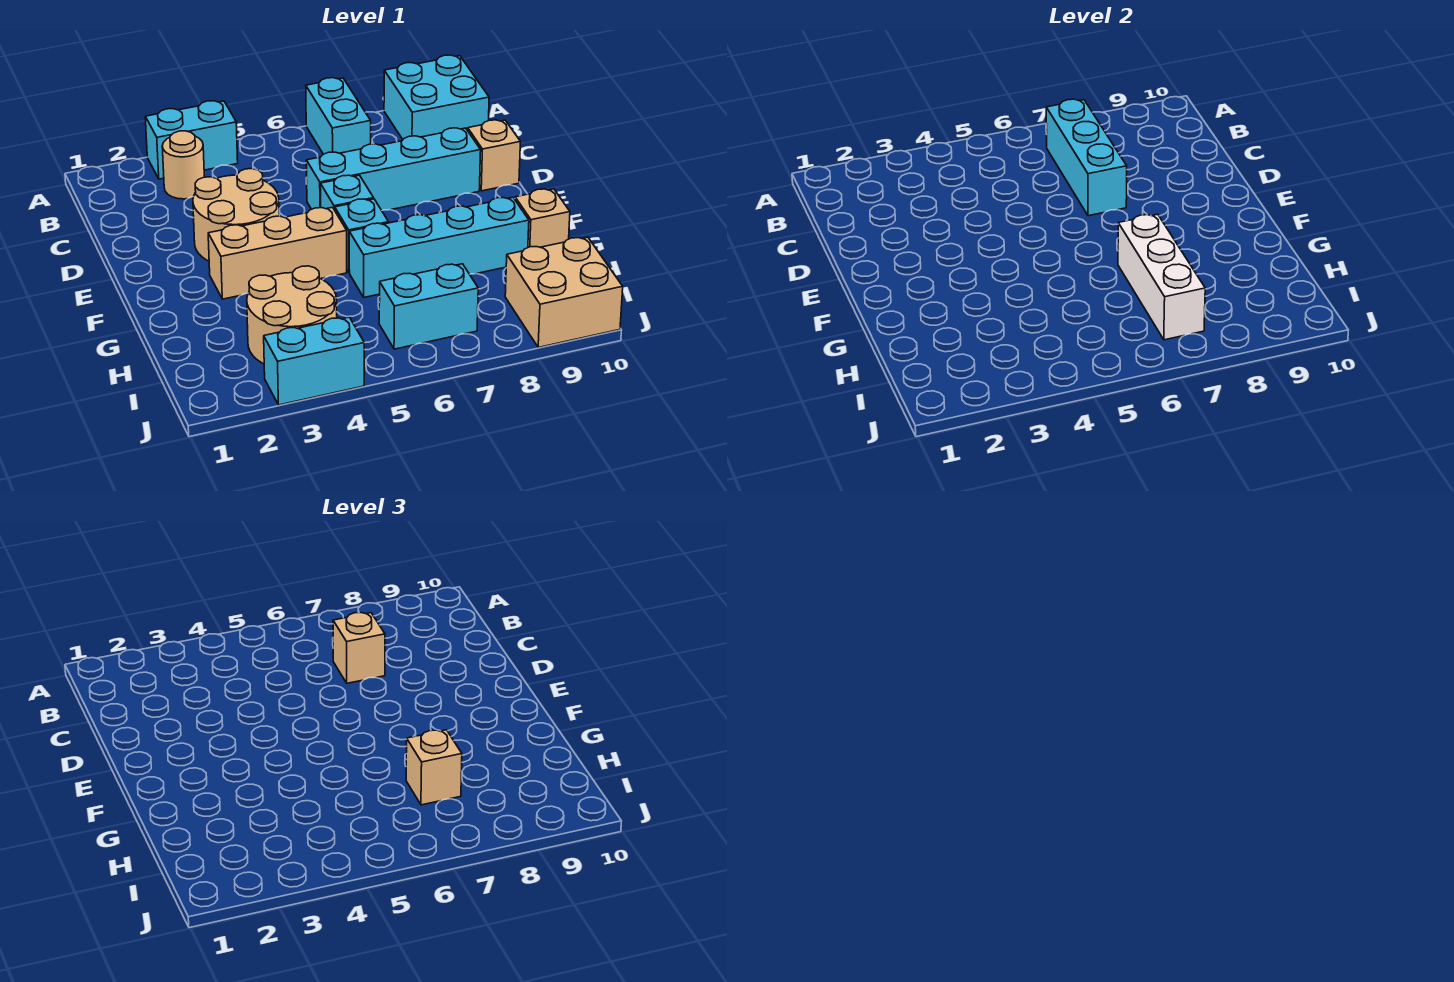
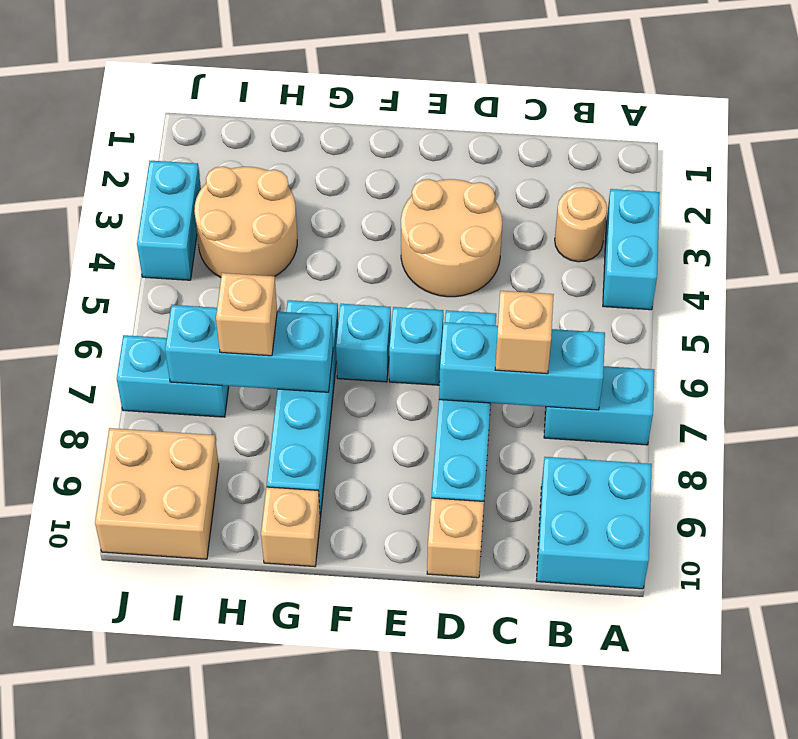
tan brick F3:F5 level 1 -> none
white brick G7:I7 level 2 -> cyan brick G7:I7 level 2
cyan brick I6:I7 level 1 -> cyan brick I7:J7 level 1

